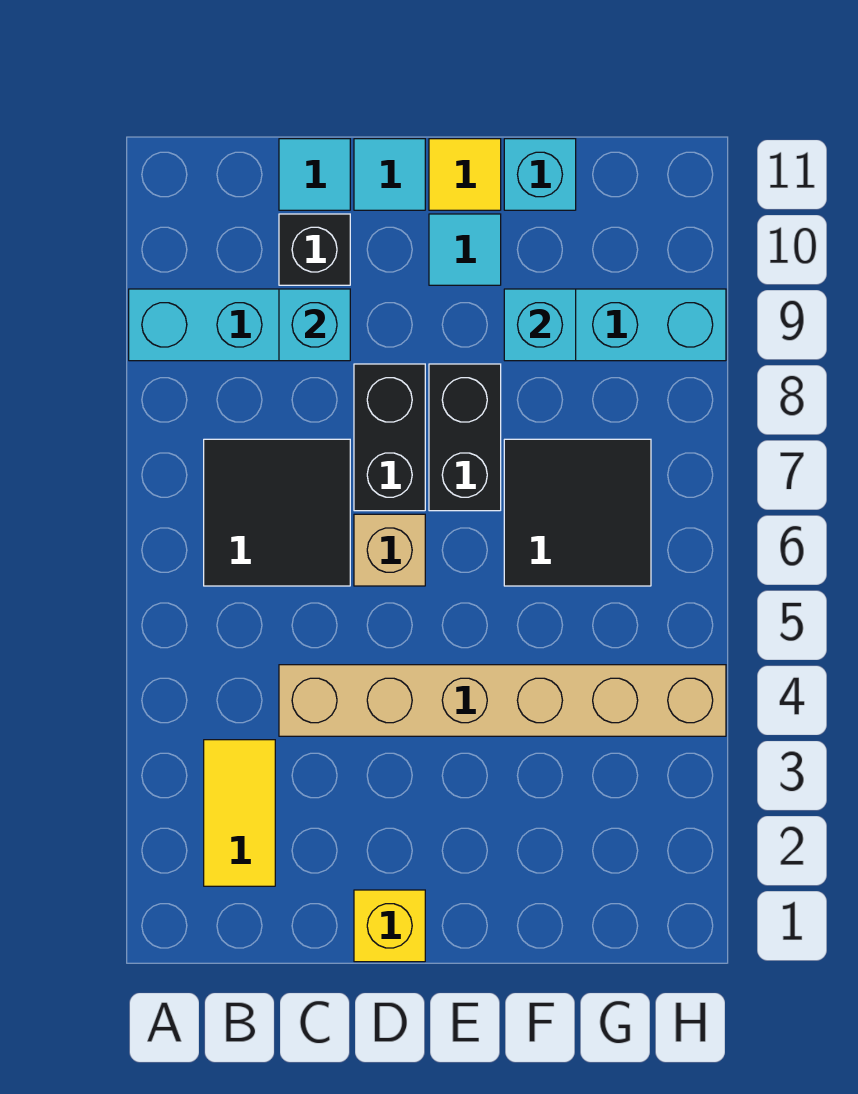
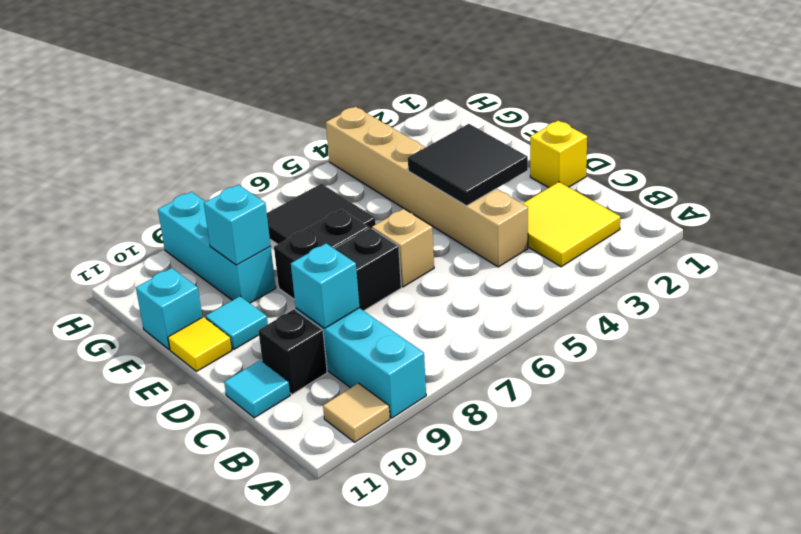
none -> tan tile A10 level 1
yellow tile B2:B3 level 1 -> yellow tile B2:C3 level 1
black tile B6:C7 level 1 -> black tile D3:E4 level 2
cyan tile D11 level 1 -> none

